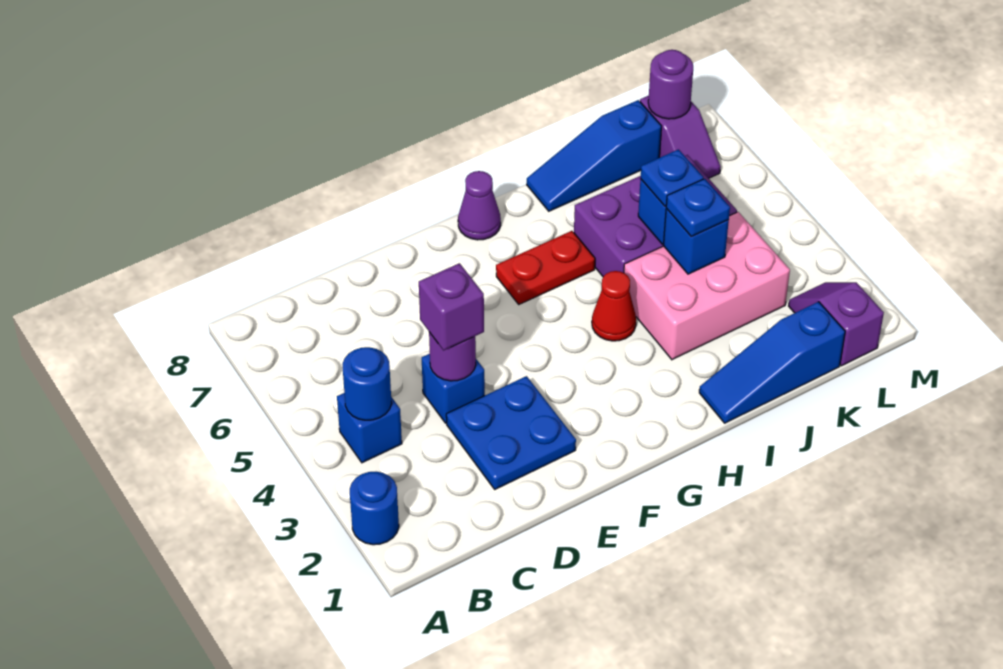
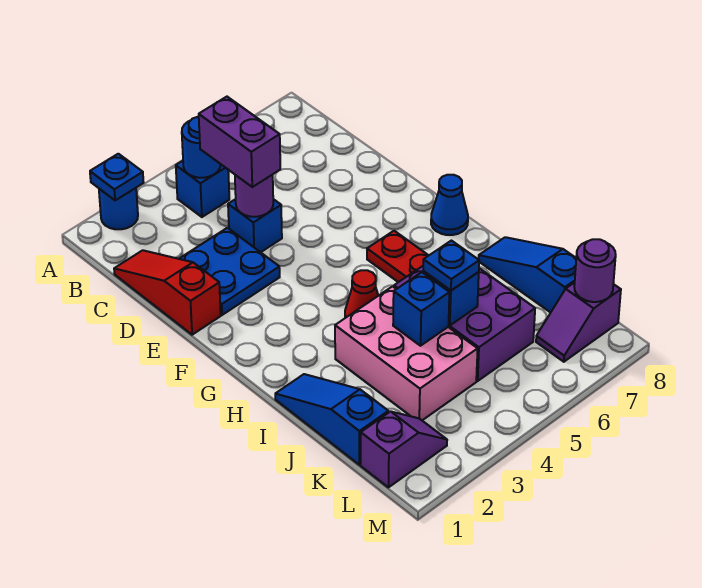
none -> red slope C1:E1 level 1 top E
purple brick D4 level 3 -> purple brick C4:D4 level 3
purple cone G8 level 1 -> blue cone G8 level 1
blue plate J4 level 3 -> blue plate A2 level 2

